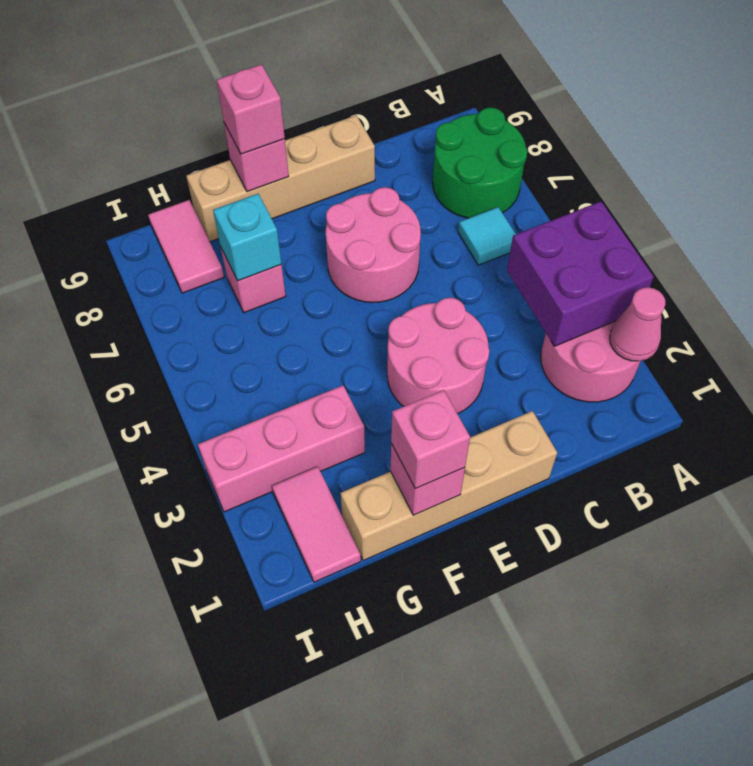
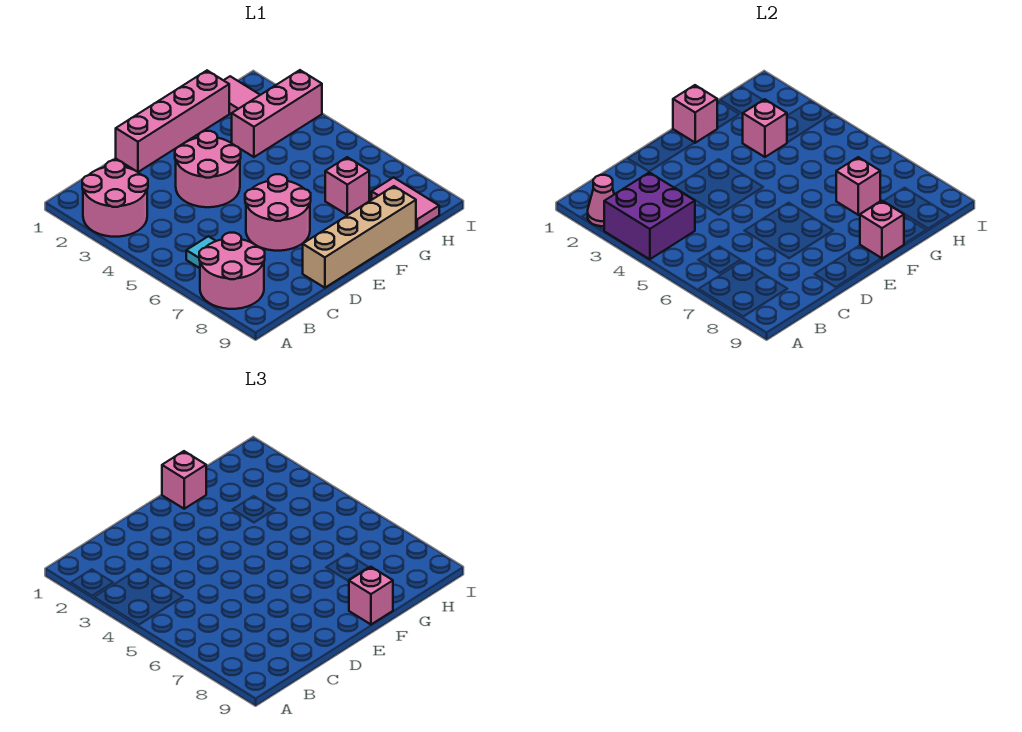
green round brick A7:B8 level 1 -> pink round brick A7:B8 level 1
tan brick D1:G1 level 1 -> pink brick D1:G1 level 1
none -> pink brick G3 level 2
cyan brick G7 level 2 -> pink brick G7 level 2

